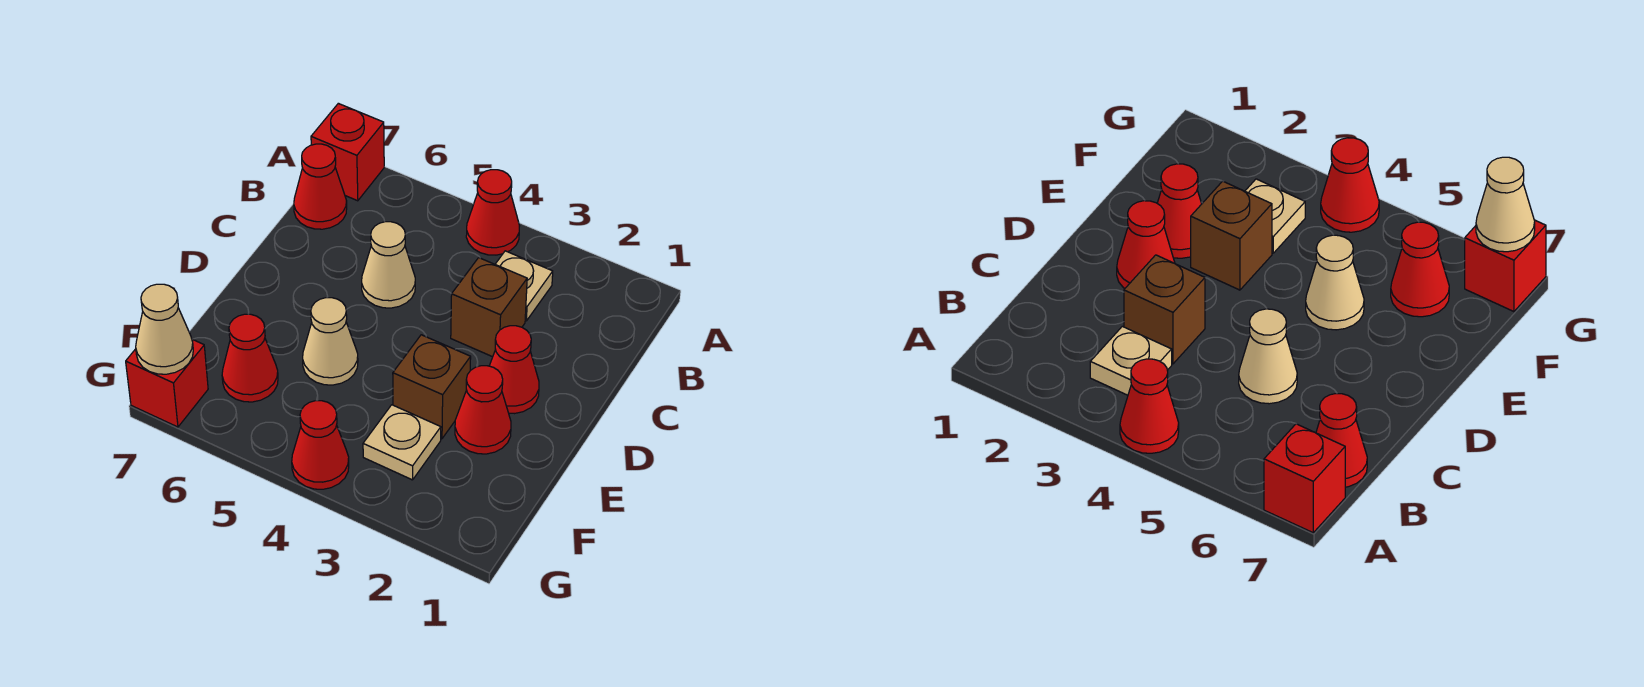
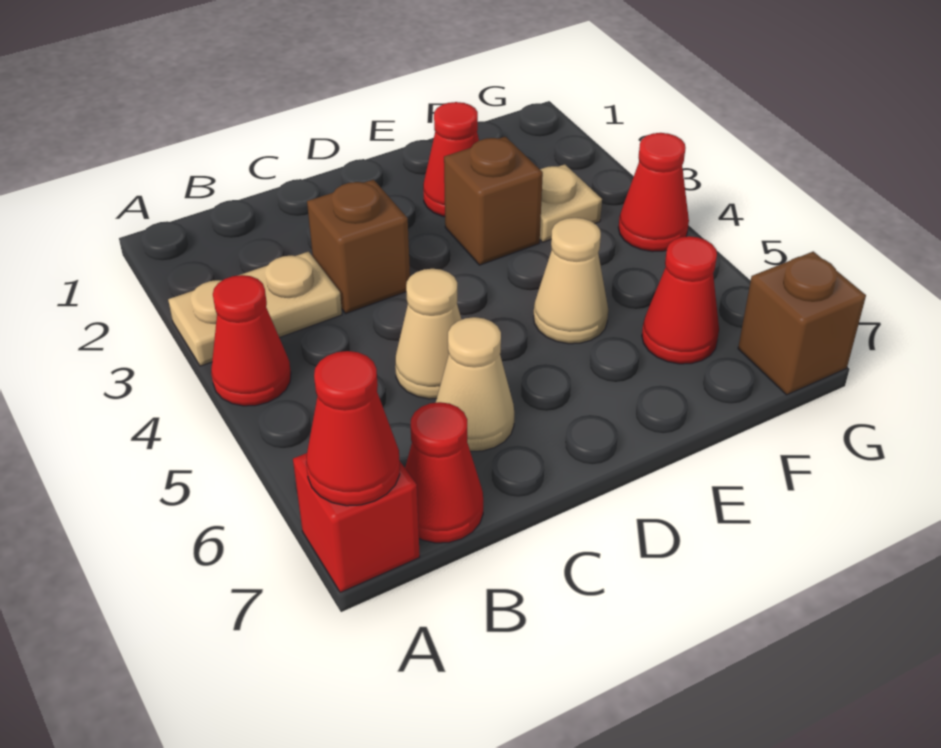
tan plate B3 level 1 -> tan plate A3:B3 level 1
red cone D2 level 1 -> red cone A7 level 2
red brick G7 level 1 -> brown brick G7 level 1
tan cone G7 level 2 -> tan cone C6 level 1

